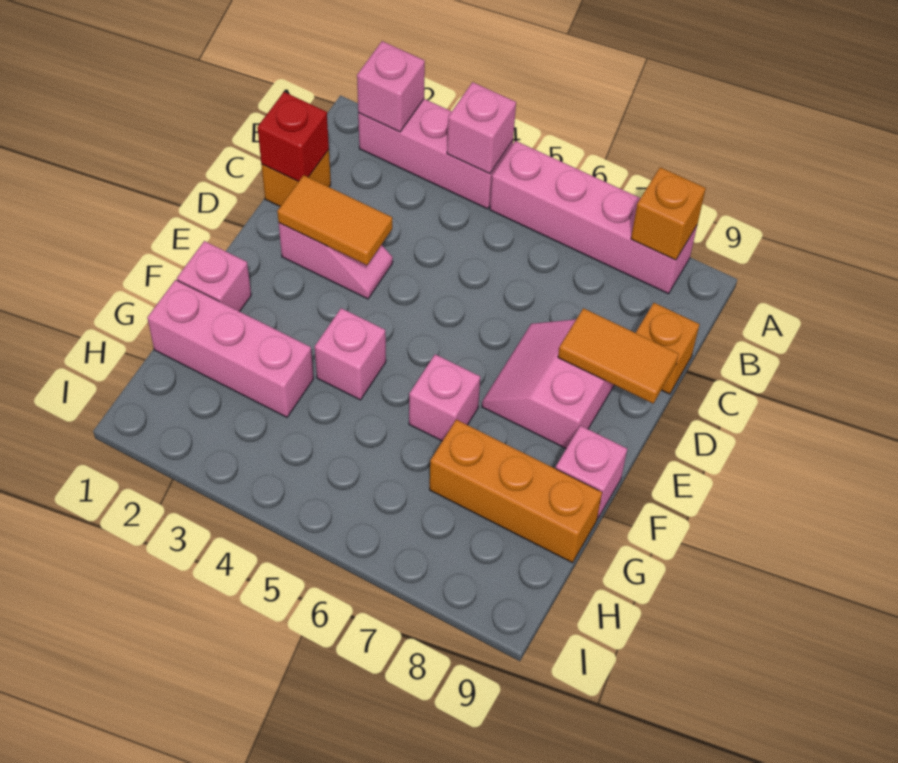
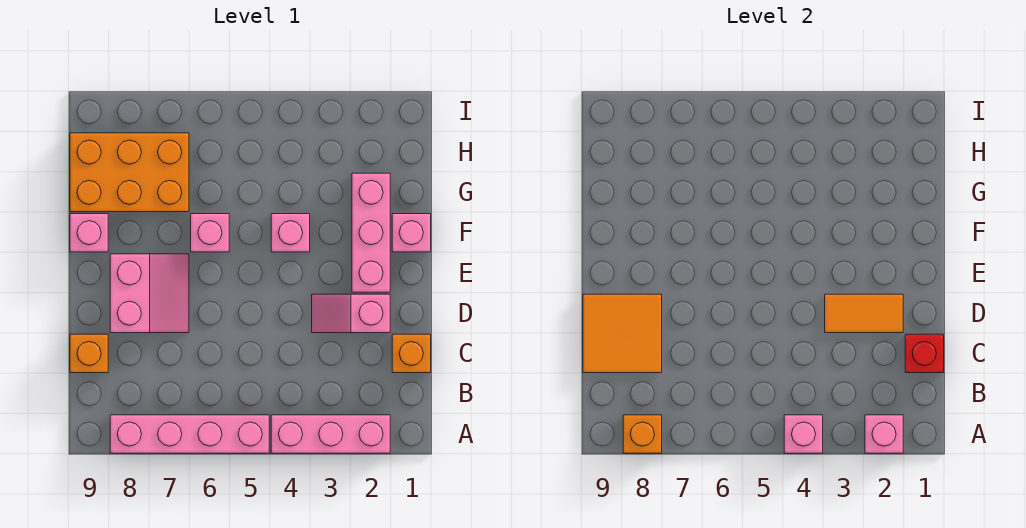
orange tile D8:D9 level 2 -> orange tile C8:D9 level 2
pink brick G1:G3 level 1 -> pink brick E2:G2 level 1
orange brick G7:G9 level 1 -> orange brick G7:H9 level 1

